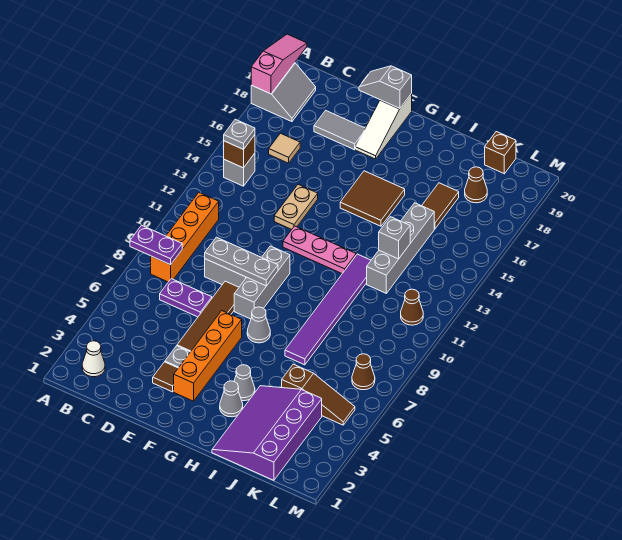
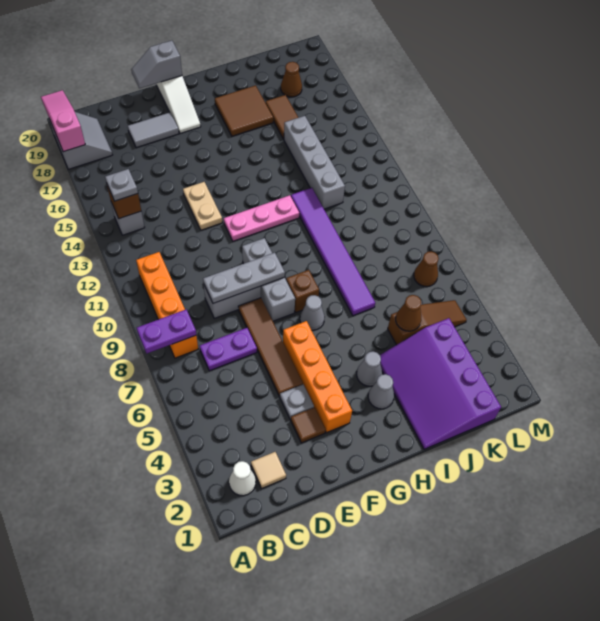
tan tile C16 level 1 -> tan tile C2 level 1
brown tile G15:H16 level 1 -> brown tile H17:I18 level 1
grey brick J13 level 2 -> none
brown brick K20 level 1 -> brown brick G8 level 1
brown cone L11 level 1 -> brown cone J5 level 2

